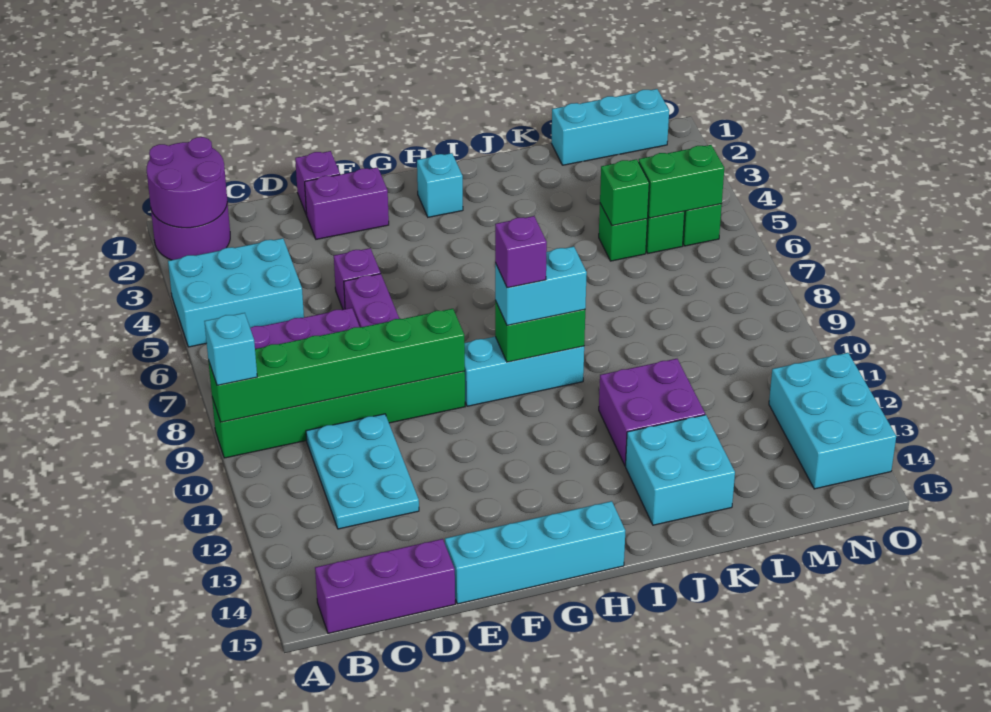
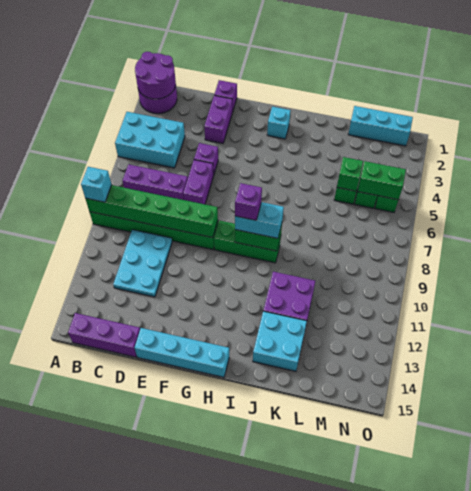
purple brick E2:F2 level 1 -> purple brick E2:E3 level 1
cyan brick G9:I9 level 1 -> green brick G9:I9 level 1
cyan brick N12:O14 level 1 -> none

